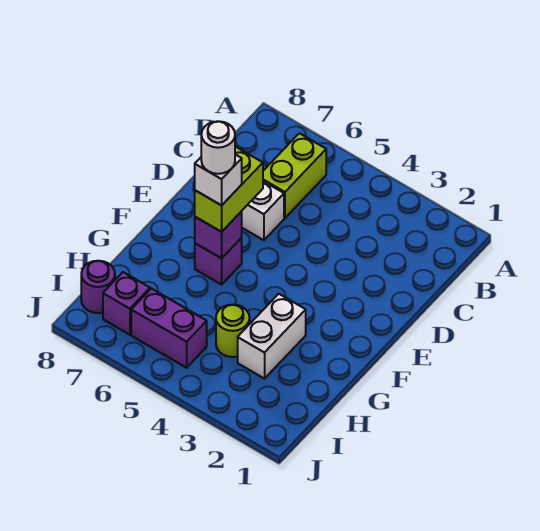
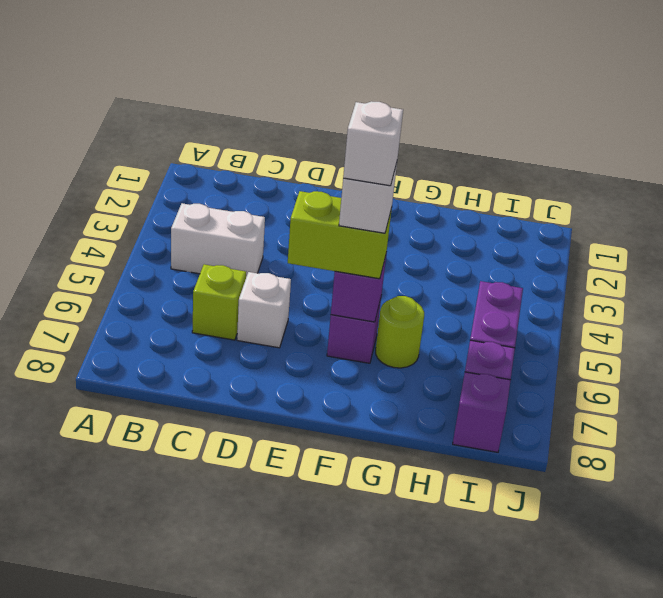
lime brick B6:C6 level 1 -> lime brick C6 level 1
white round brick F6 level 5 -> white brick F6 level 5
white brick G3:H3 level 1 -> white brick B4:C4 level 1
lime round brick H4 level 1 -> lime round brick G6 level 1
purple round brick I8 level 1 -> purple brick I8 level 1

